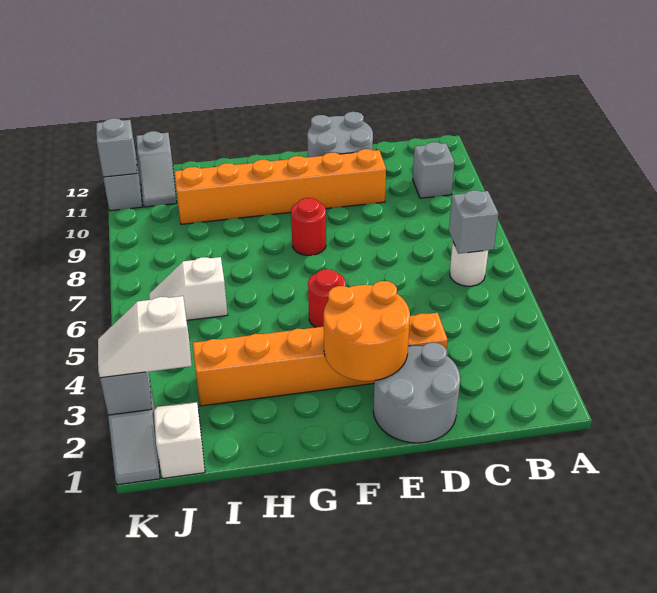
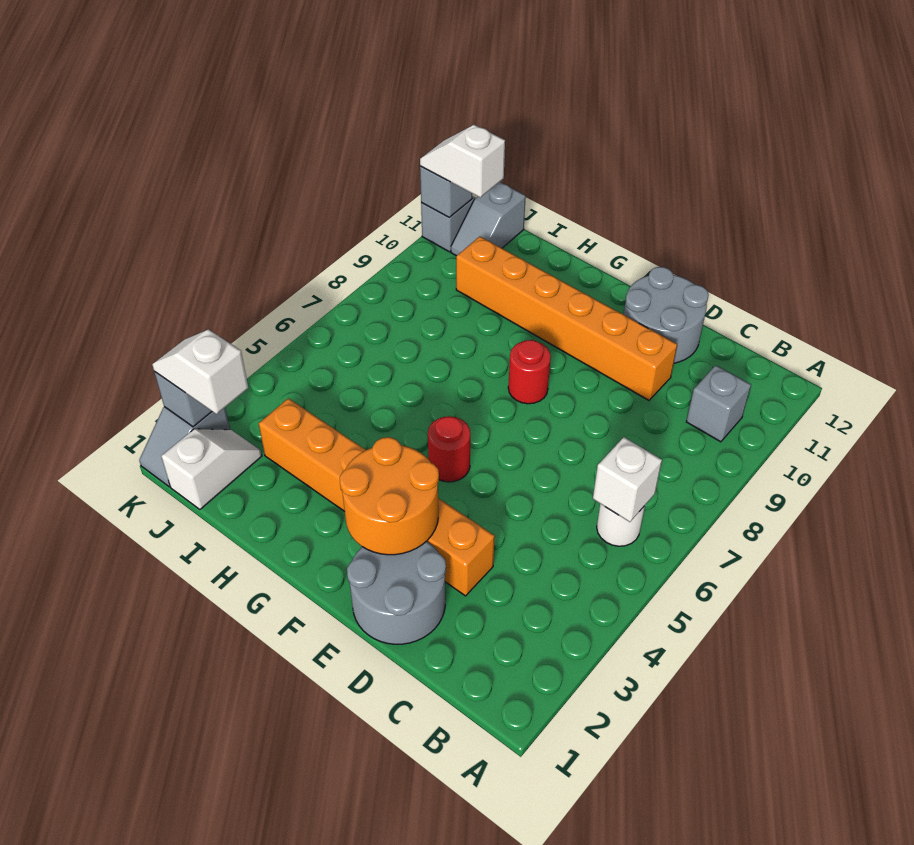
grey brick B6 level 2 -> white brick B6 level 2
white slope I6:J6 level 1 top I -> white slope J11:K11 level 3 top J

